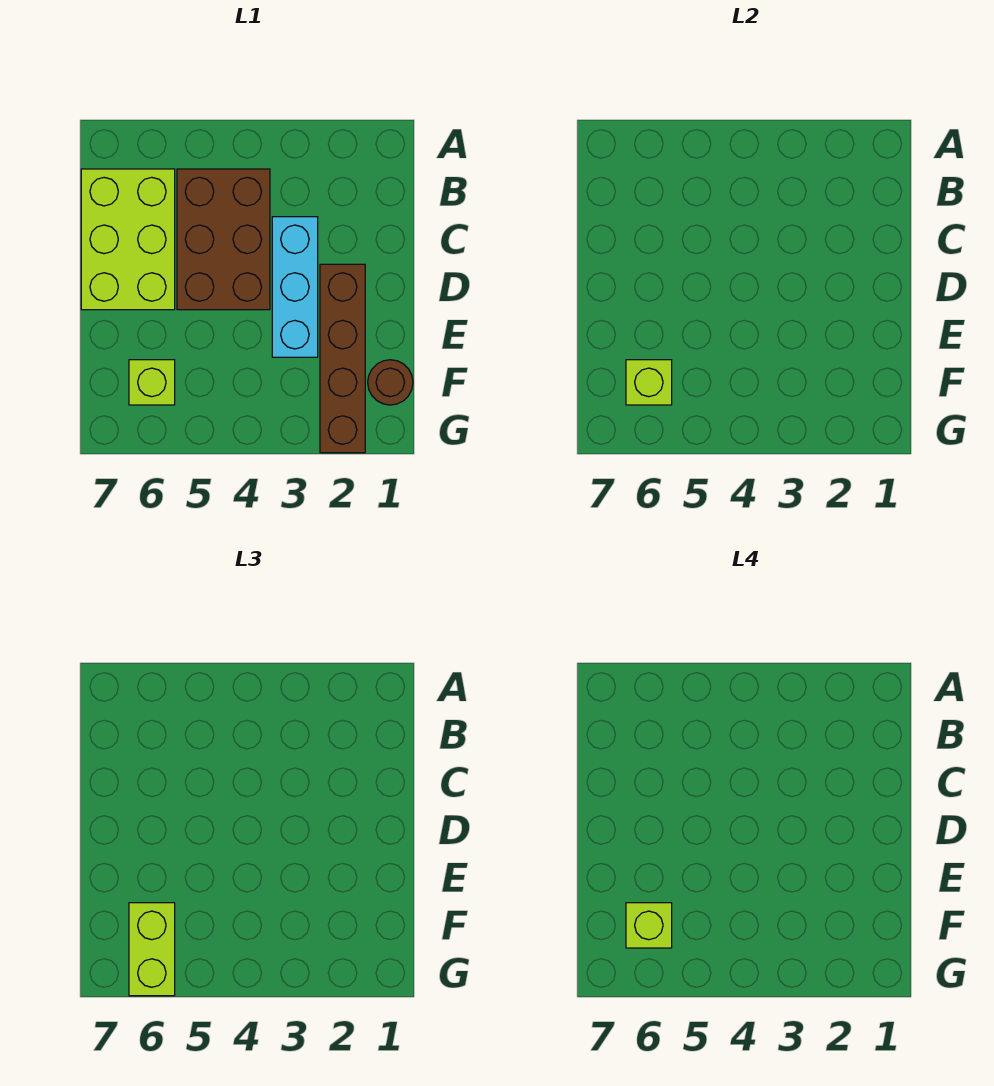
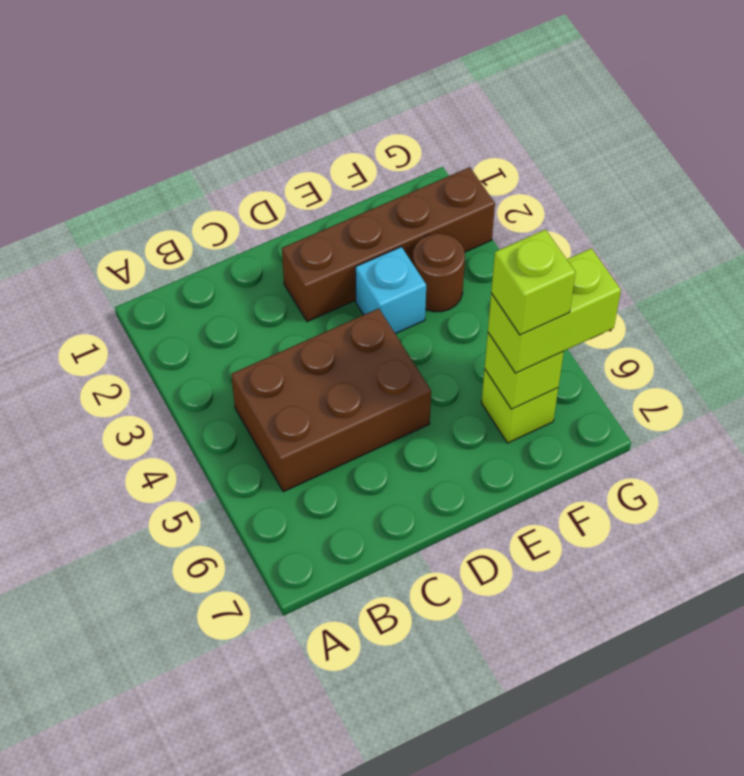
lime brick B6:D7 level 1 -> none
cyan brick C3:E3 level 1 -> cyan brick E3 level 1
brown round brick F1 level 1 -> brown round brick F3 level 1

